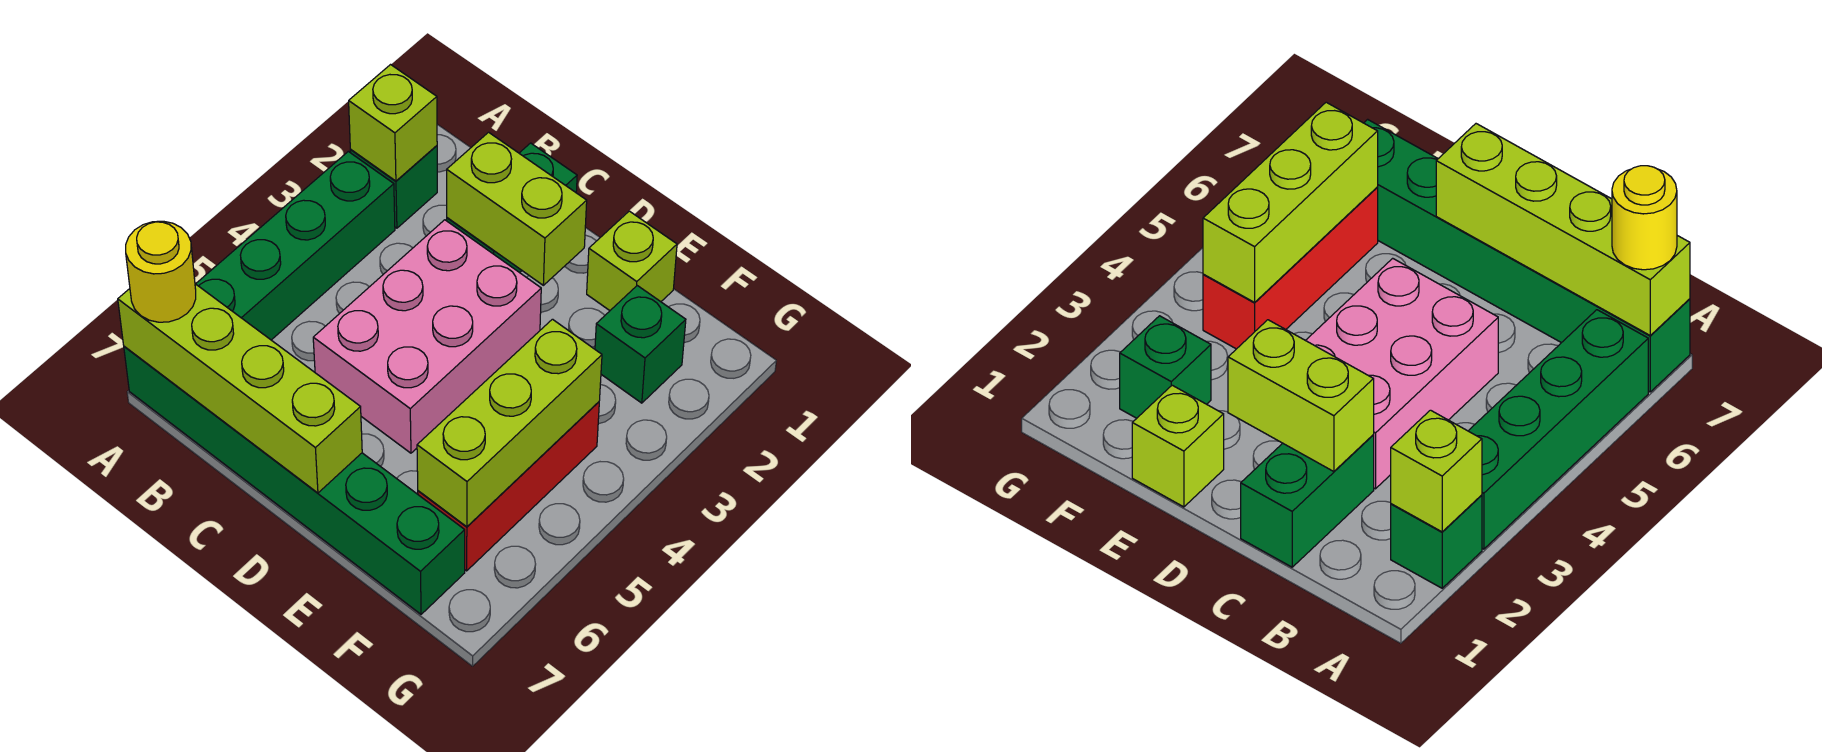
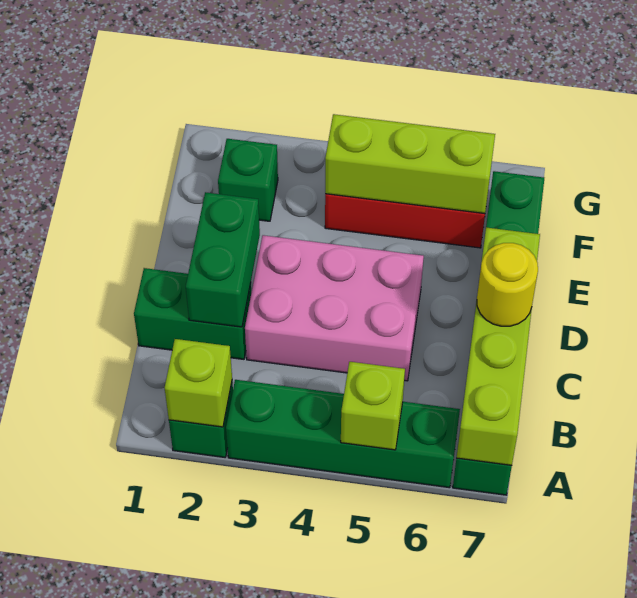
yellow round brick A7 level 3 -> yellow round brick C7 level 3
lime brick C2:D2 level 2 -> green brick C2:D2 level 2
lime brick E1 level 1 -> lime brick A5 level 2

